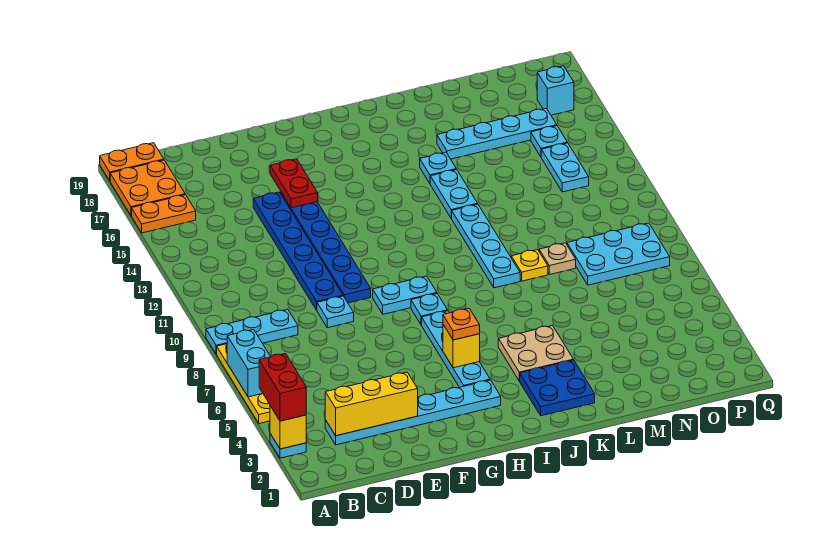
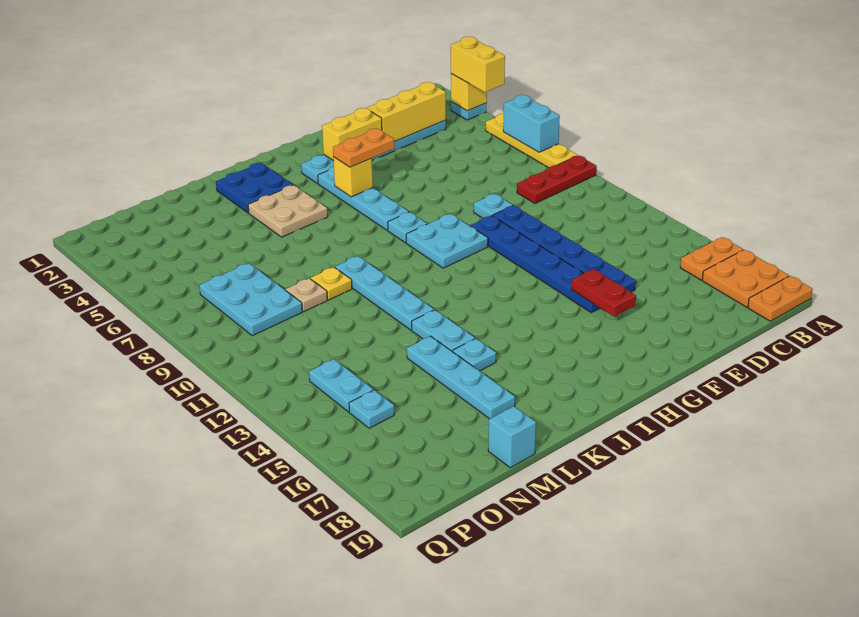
red brick A3:A4 level 3 -> yellow brick A3:A4 level 3
cyan plate A9:C9 level 1 -> red plate A9:C9 level 1
none -> yellow brick F3:G3 level 2
cyan plate G9:H9 level 1 -> cyan plate G9:H10 level 1
orange plate H5 level 3 -> orange plate G5:H5 level 3
cyan plate L16:O16 level 1 -> cyan plate L14:L17 level 1
cyan plate N8:P9 level 1 -> cyan plate N7:O9 level 1
cyan brick P17 level 1 -> cyan brick M19 level 1

